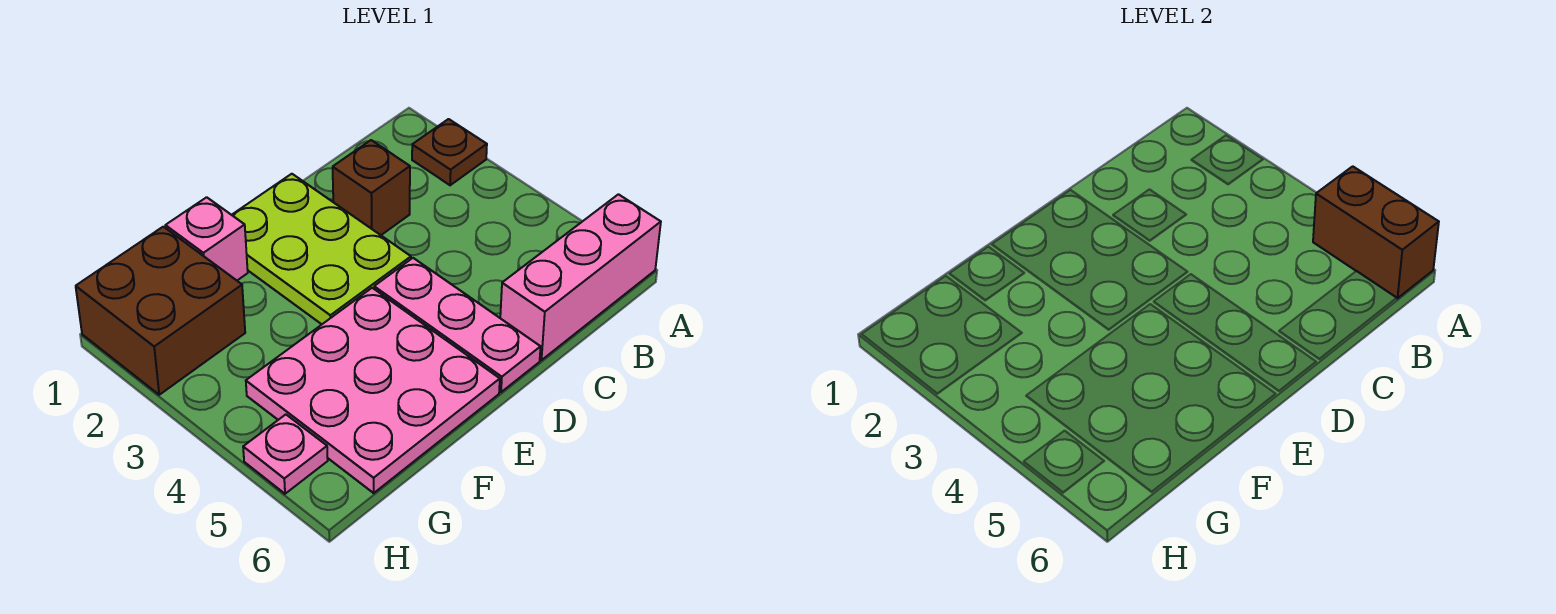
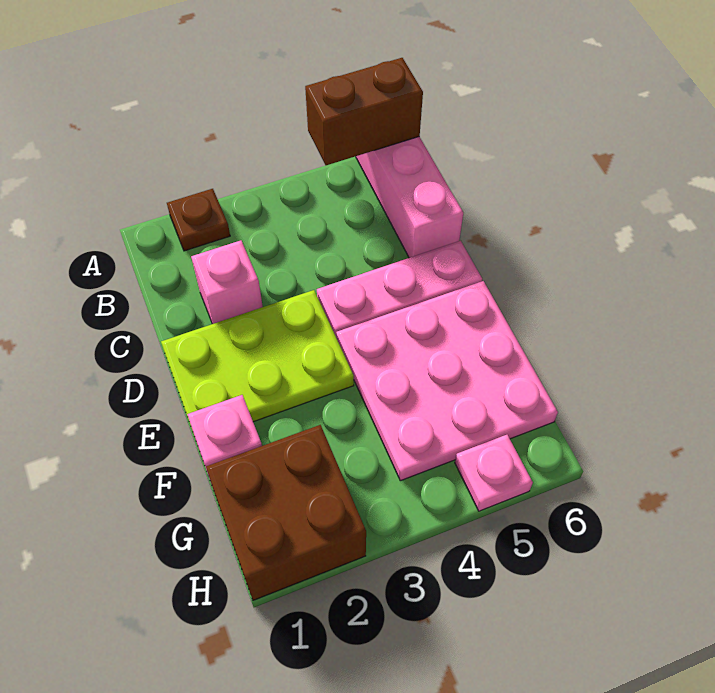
brown brick C2 level 1 -> pink brick C2 level 1

